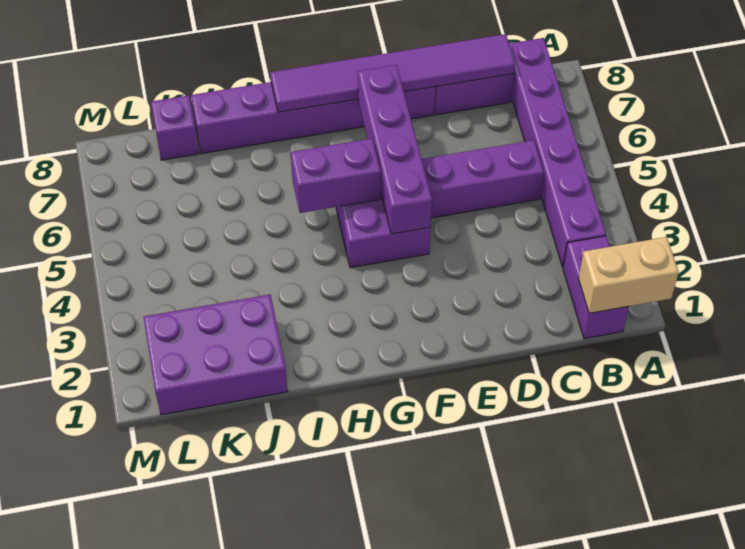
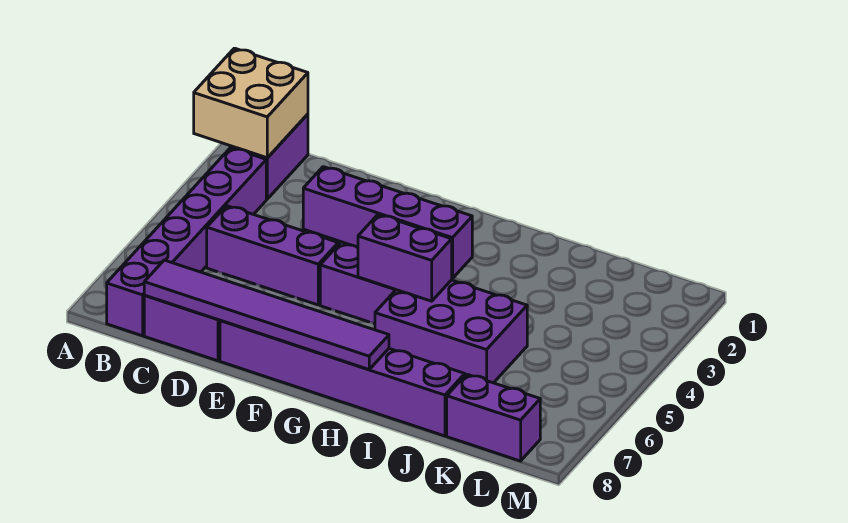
tan brick A1:B1 level 2 -> tan brick A1:B2 level 2
purple brick F4:F7 level 2 -> purple brick E4:H4 level 2
purple brick J1:L2 level 1 -> purple brick H5:J6 level 1
purple brick K8 level 1 -> purple brick K8:L8 level 1

